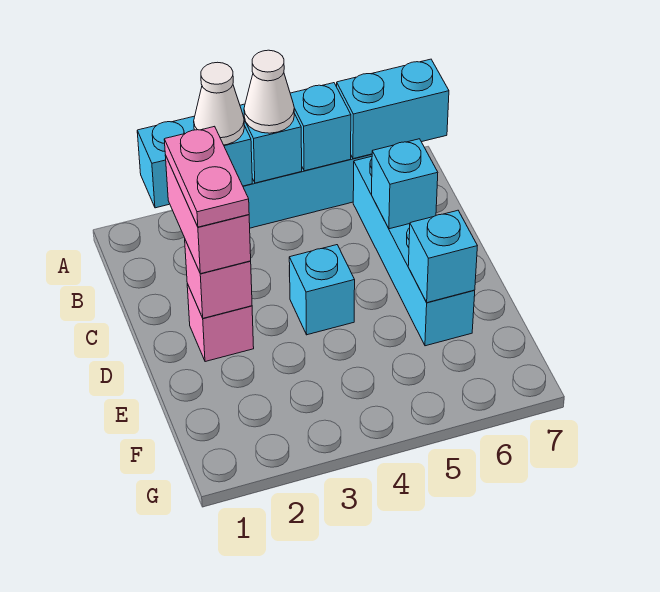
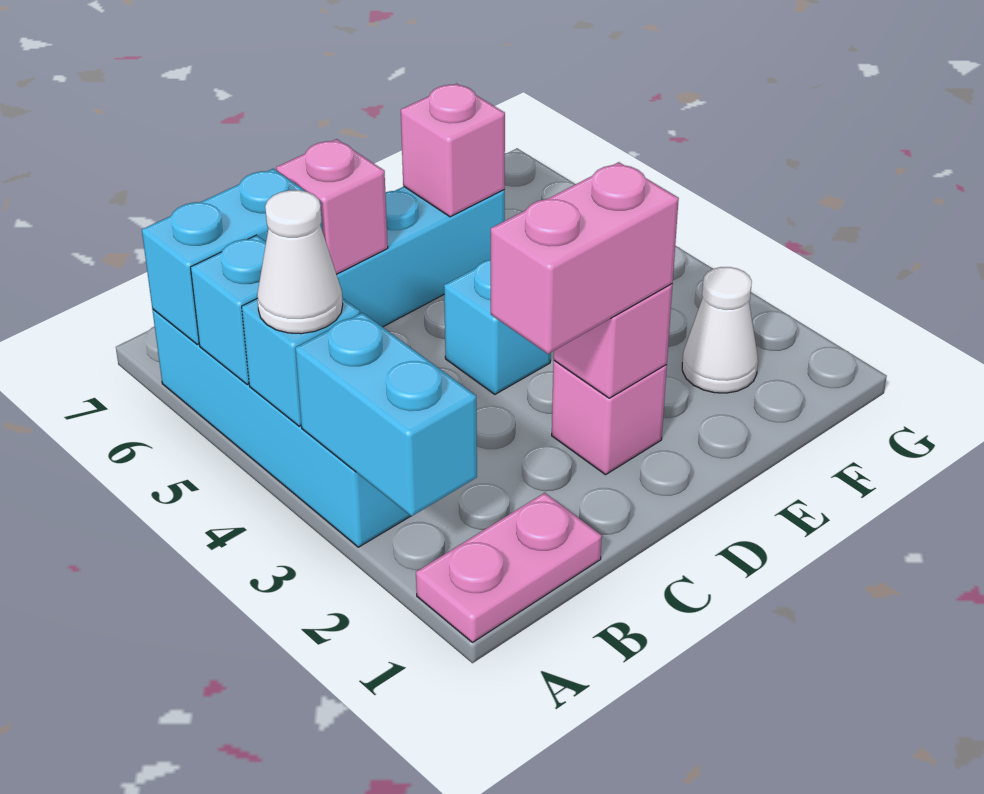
white cone A3 level 3 -> white cone F2 level 1
cyan brick A6:A7 level 2 -> cyan brick A6:B6 level 2
pink plate C2:D2 level 4 -> pink plate A1:B1 level 1
cyan brick C6 level 2 -> pink brick C6 level 2
cyan brick E6 level 2 -> pink brick E6 level 2

